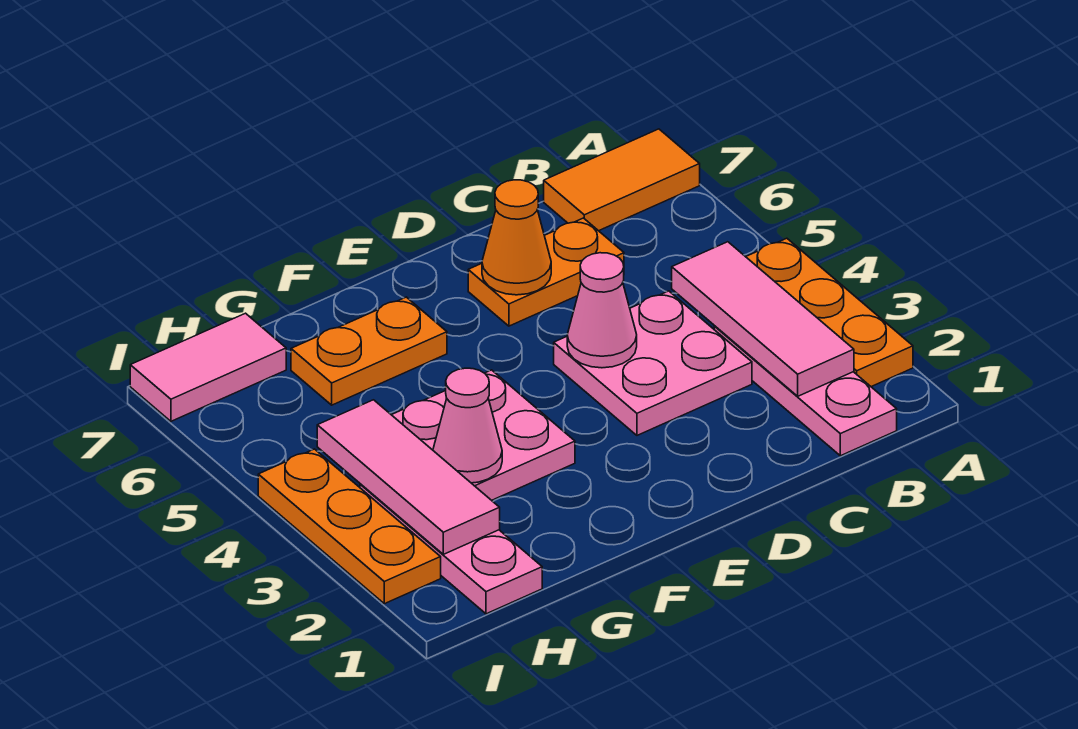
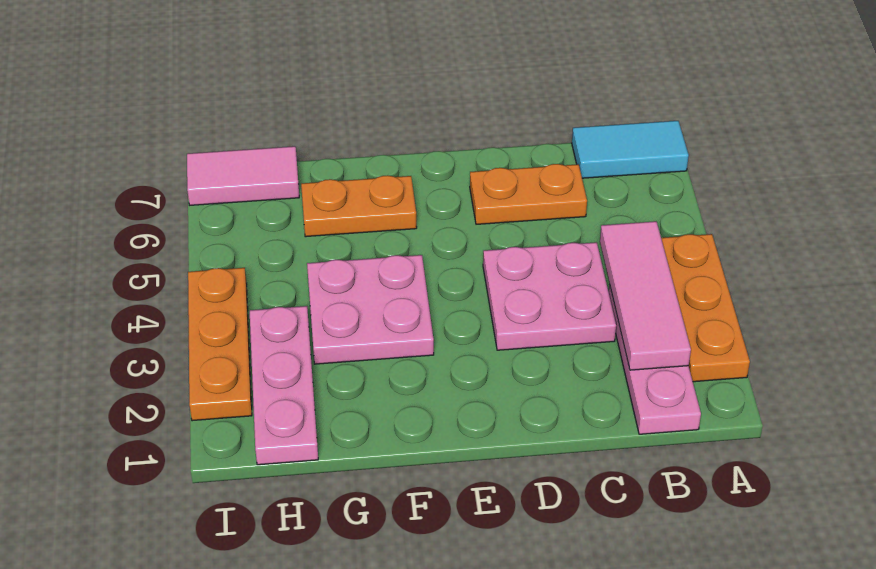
orange tile A7:B7 level 1 -> cyan tile A7:B7 level 1
pink cone D4 level 2 -> none
orange cone D6 level 2 -> none
pink cone G3 level 2 -> none
pink tile H2:H4 level 2 -> none

